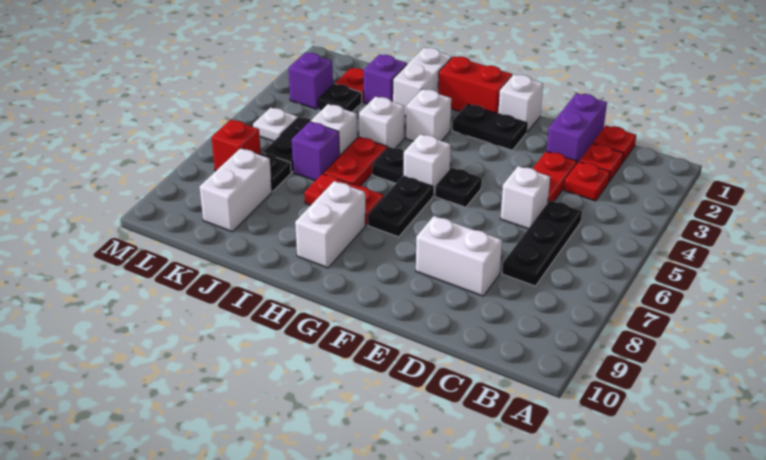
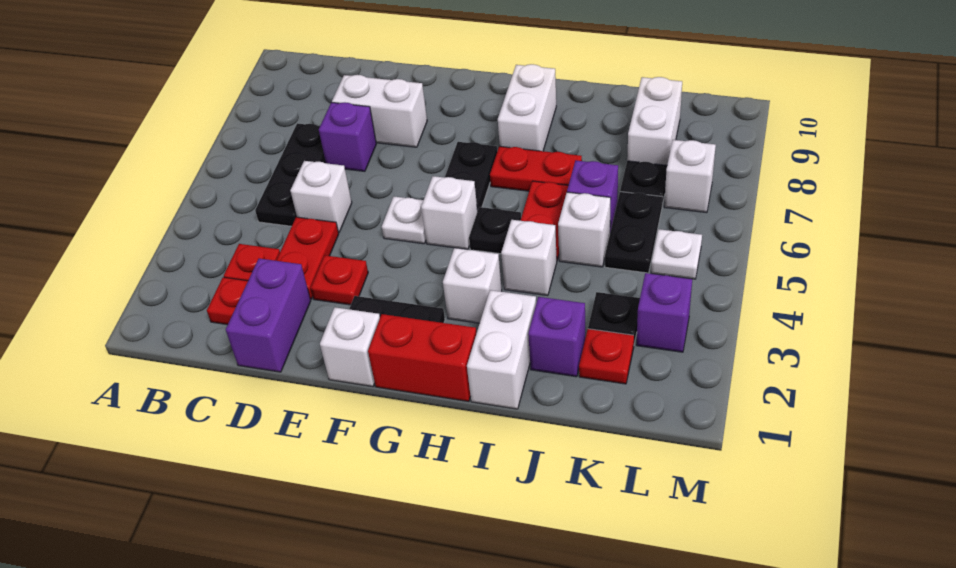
red plate C1 level 1 -> red plate E3 level 1
none -> purple brick D7 level 1
black plate F5 level 1 -> white plate F5 level 1
red brick L7 level 1 -> white brick L7 level 1

